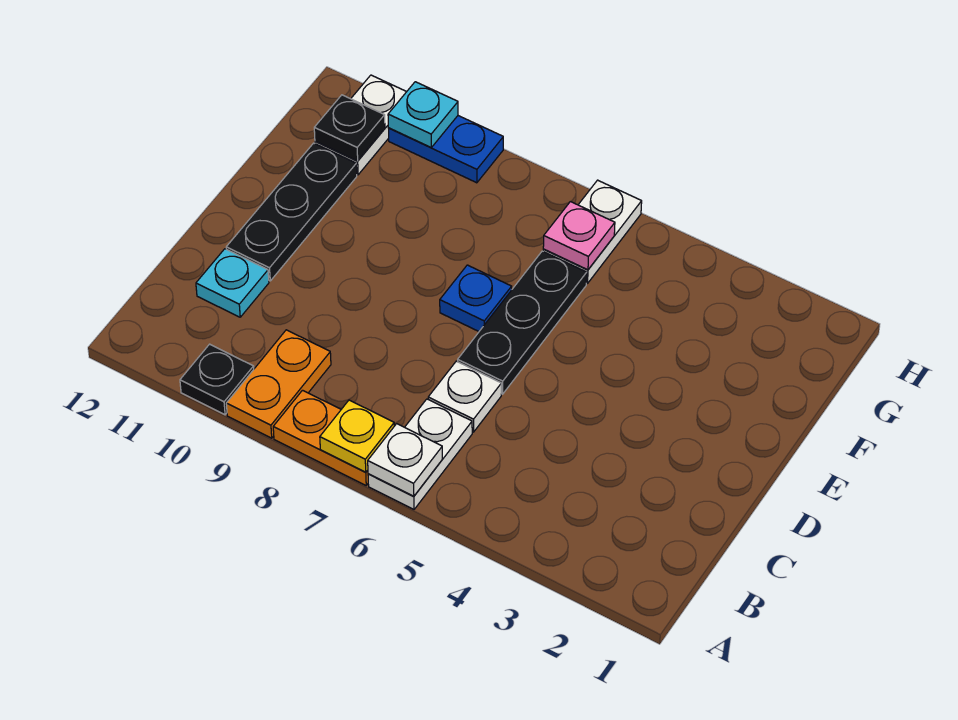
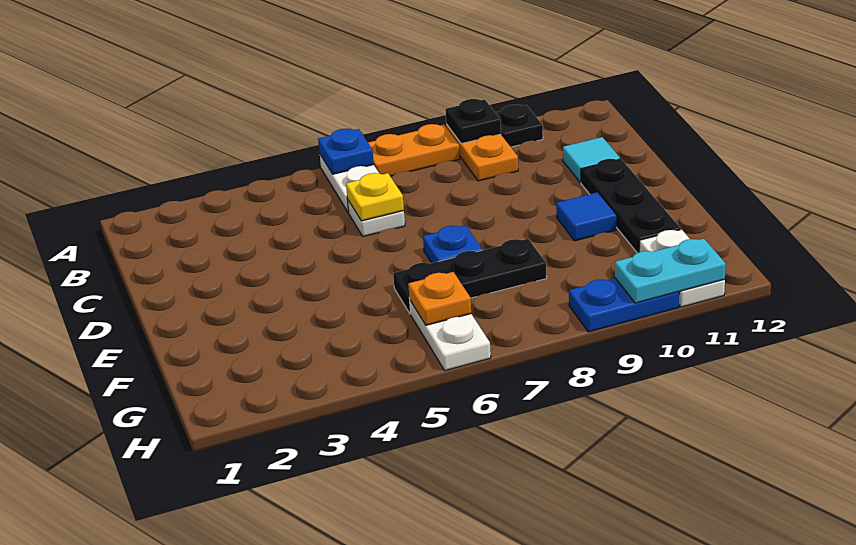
white plate A6 level 2 -> blue plate A6 level 2
yellow plate A7 level 2 -> yellow plate C6 level 2
cyan plate C11 level 1 -> cyan tile C11 level 1
black plate D6:F6 level 1 -> black plate F6:F8 level 1
none -> blue tile E10 level 1
pink plate G6 level 2 -> orange plate G6 level 2
black plate G11 level 2 -> black plate A9 level 2
cyan plate H10 level 2 -> cyan plate H10:H11 level 2

